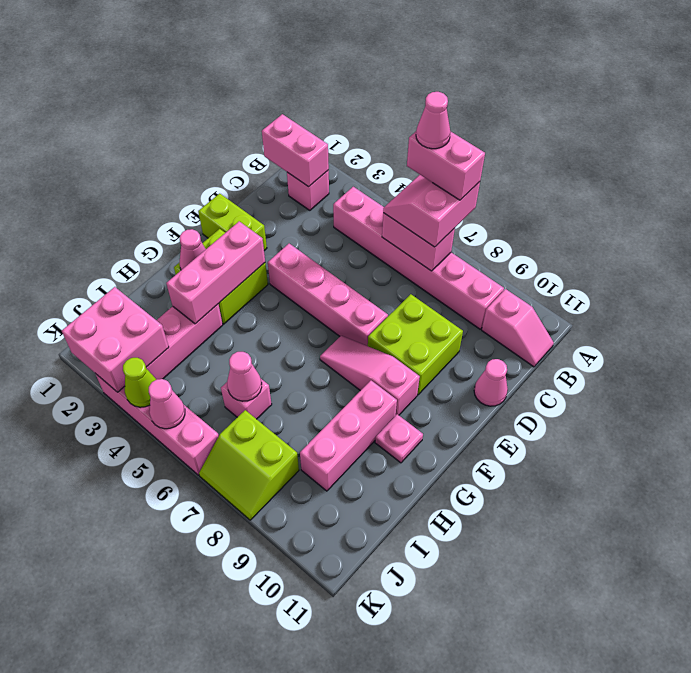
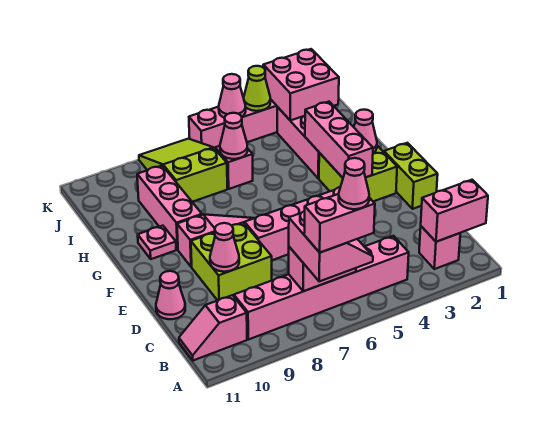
none -> pink cone D9 level 2
lime brick E1:E2 level 1 -> lime brick E1:F1 level 1
lime slope J7:K8 level 1 top J -> lime slope I7:K8 level 1 top I

